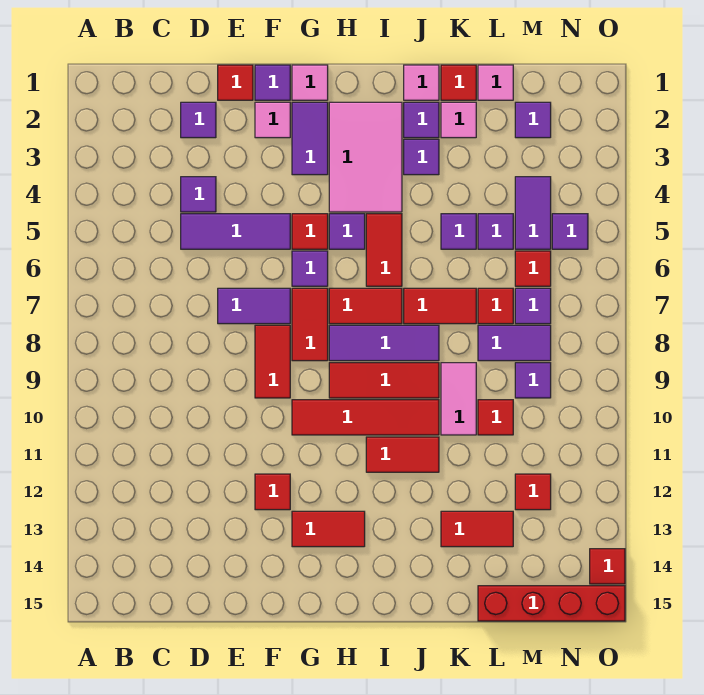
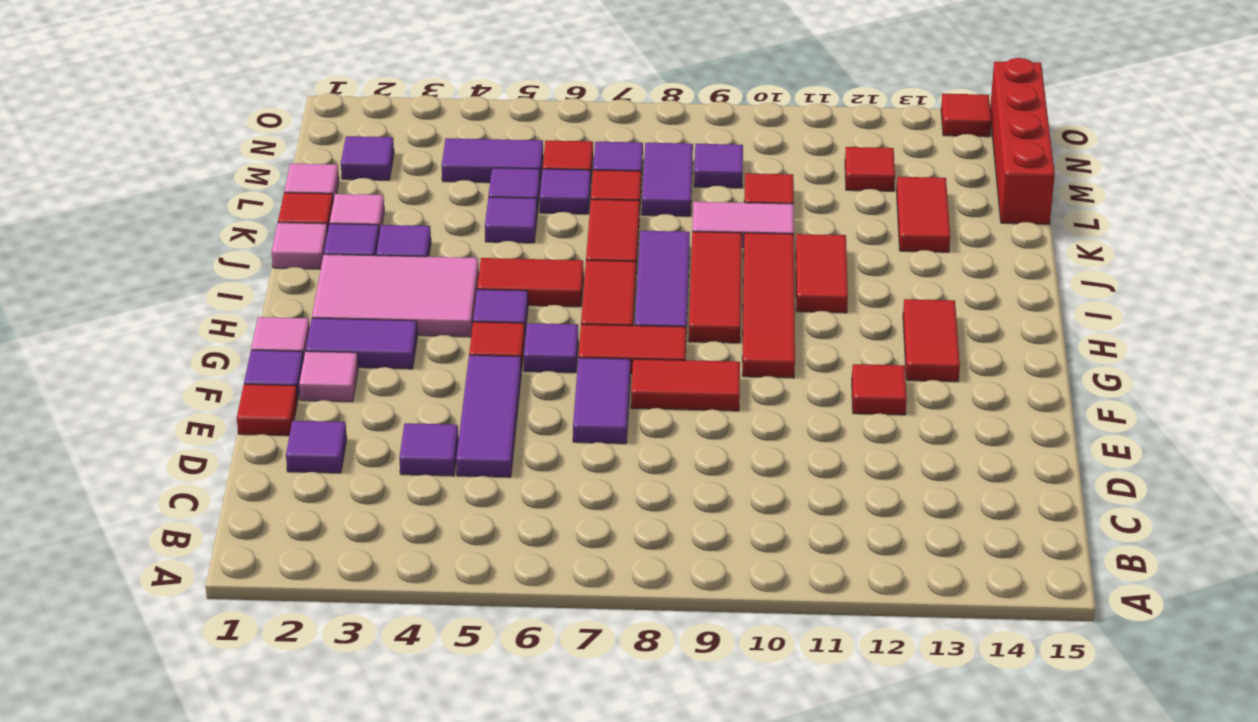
purple tile N5 level 1 -> purple tile L6 level 1

